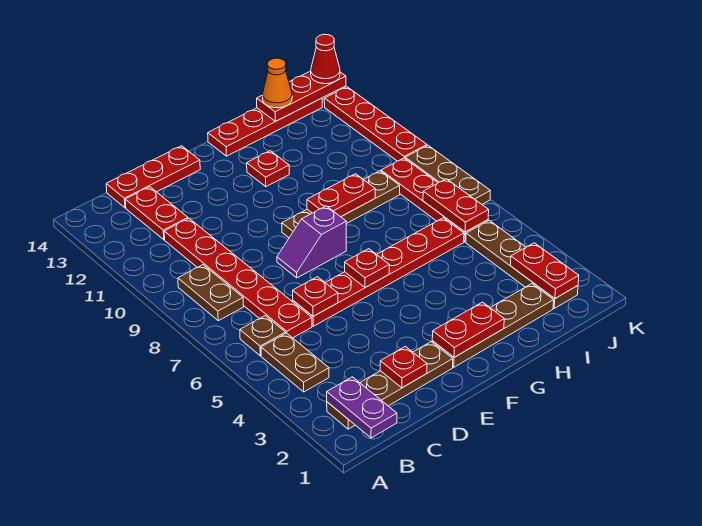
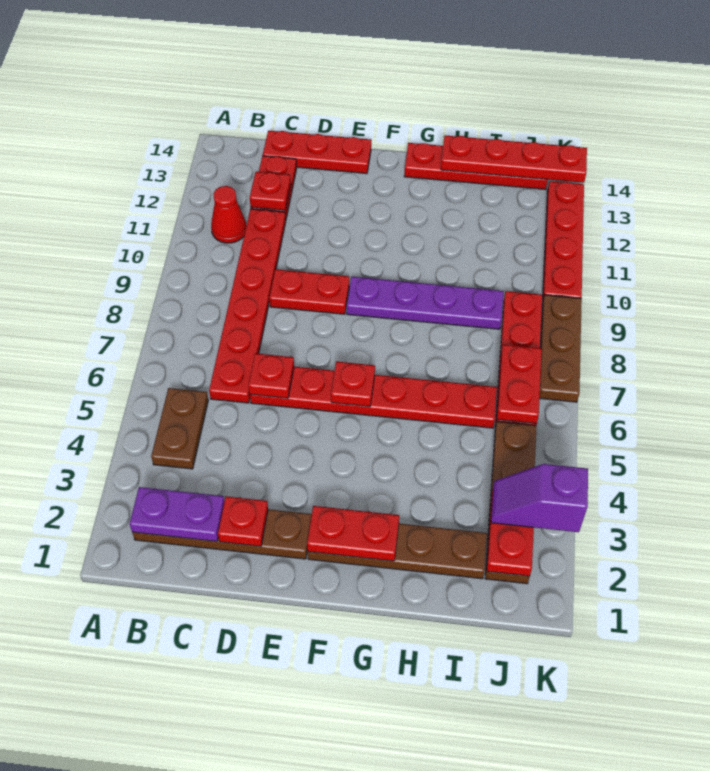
purple plate B1:B2 level 2 -> purple plate B2:C2 level 2
brown plate B6 level 1 -> none
brown plate B8:B9 level 1 -> none
purple slope E8:F8 level 1 top F -> purple slope J3:K3 level 3 top K
brown plate F9:I9 level 1 -> purple plate F9:I9 level 1
red plate G9:H9 level 2 -> red plate D9:E9 level 1
red plate G12 level 1 -> red plate C12 level 2
red plate I14:K14 level 2 -> red plate H14:K14 level 2
orange cone I14 level 3 -> none
red cone K14 level 3 -> red cone B11 level 1

